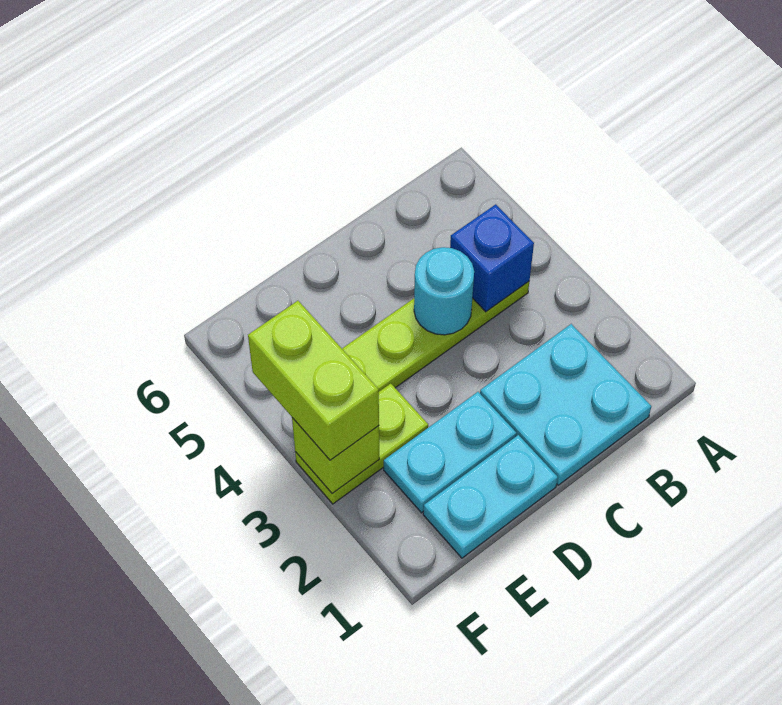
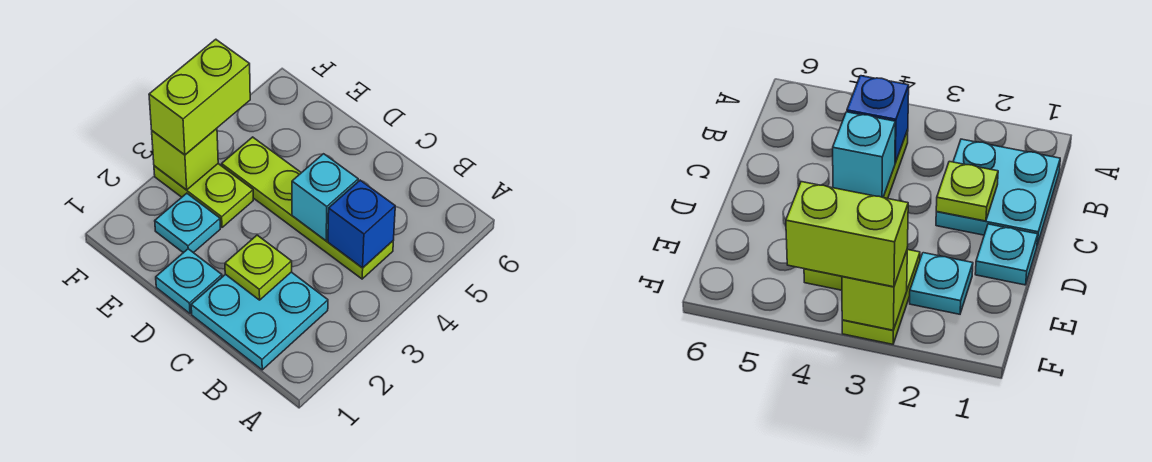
none -> lime plate C2 level 2
cyan round brick C4 level 2 -> cyan brick C4 level 2
cyan plate D1:E1 level 1 -> cyan plate D1 level 1
cyan plate D2:E2 level 1 -> cyan plate E2 level 1

